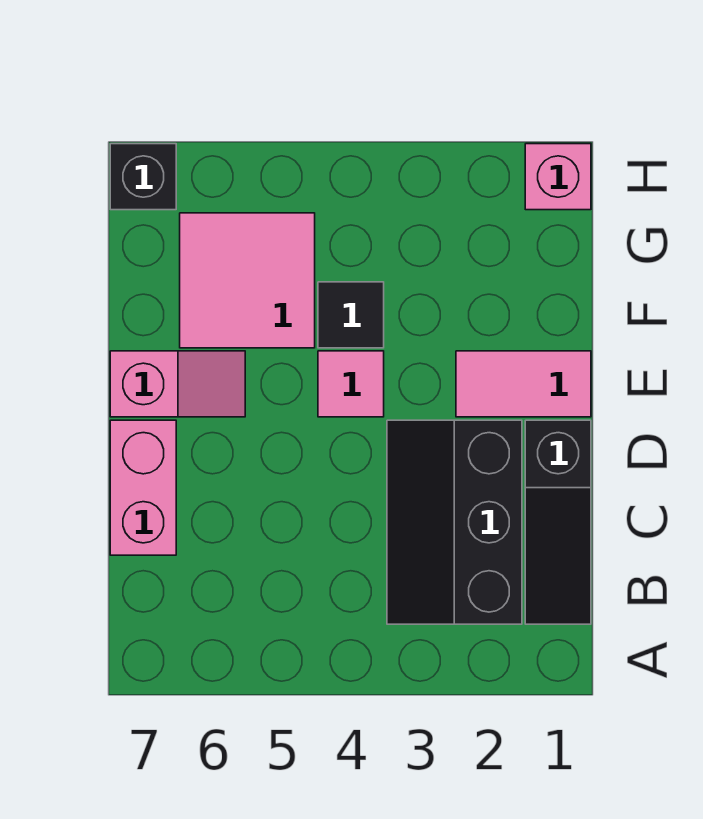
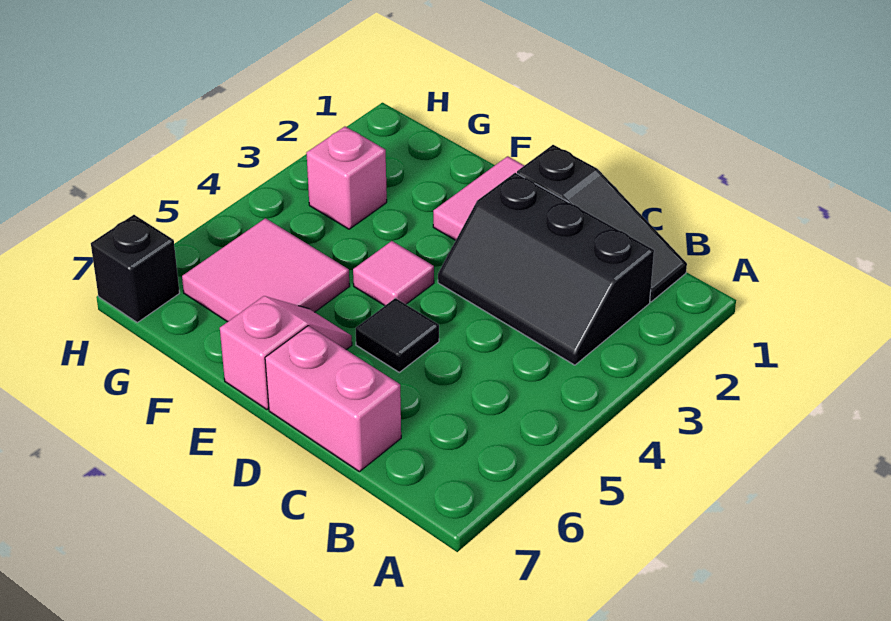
black tile F4 level 1 -> black tile D5 level 1
pink brick H1 level 1 -> pink brick G3 level 1

